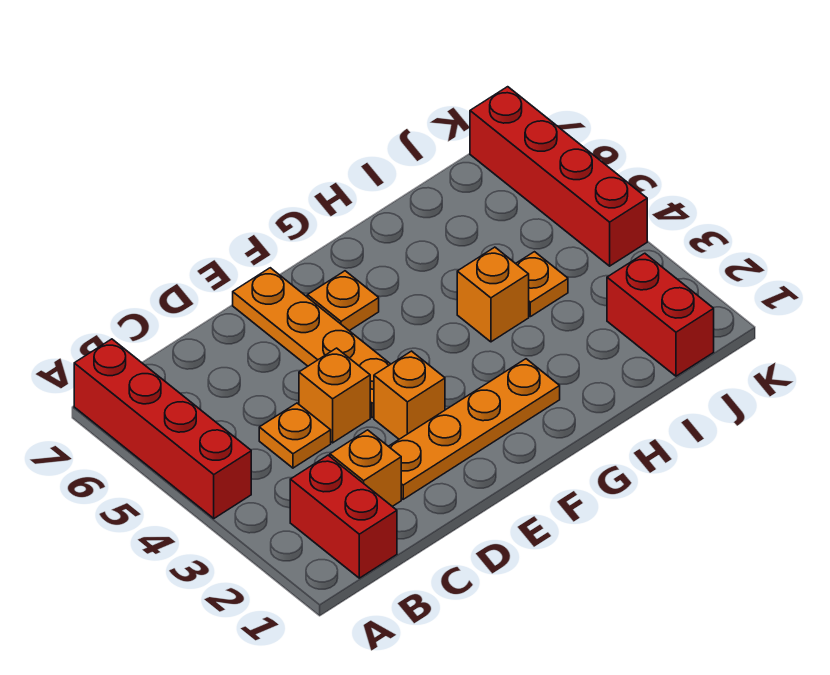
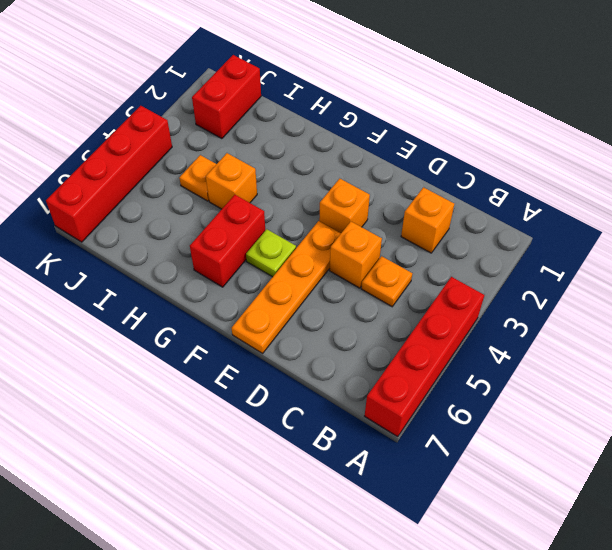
red brick B1:B2 level 1 -> red brick G5:G6 level 1
orange plate D2:G2 level 1 -> none
none -> lime plate F5 level 1
orange plate F6 level 1 -> none

